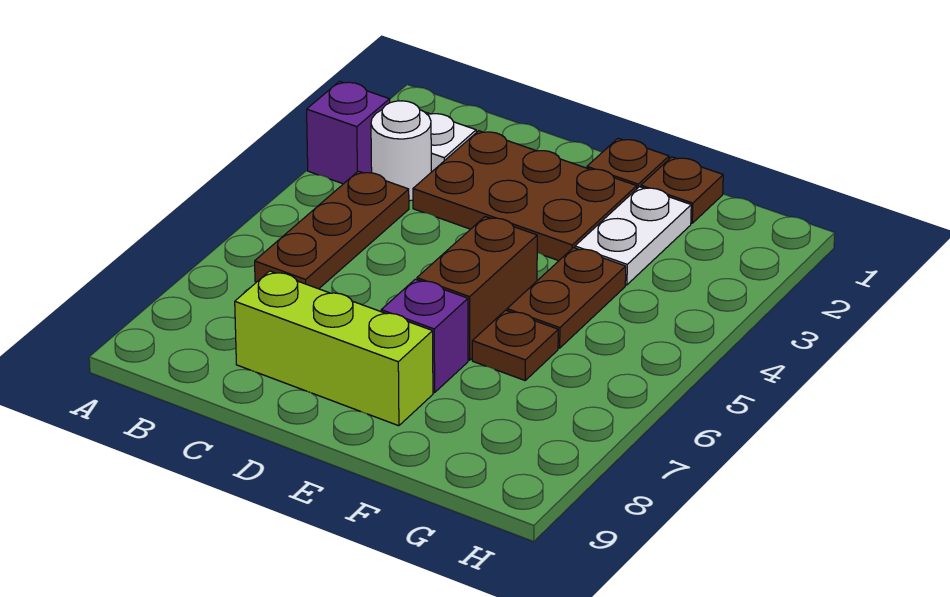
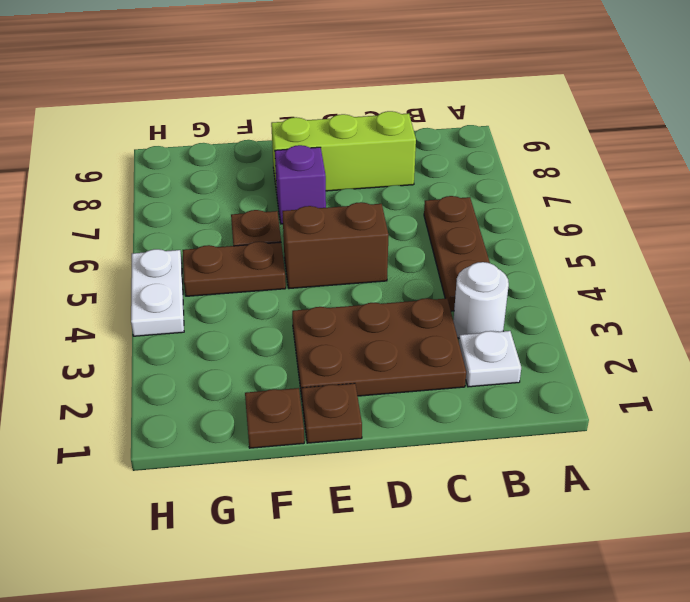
purple brick A3 level 1 -> none
brown brick E5:E6 level 1 -> brown brick D5:E5 level 1
white plate F2:F3 level 1 -> white plate H4:H5 level 1
brown plate F4:F5 level 1 -> brown plate F5:G5 level 1

